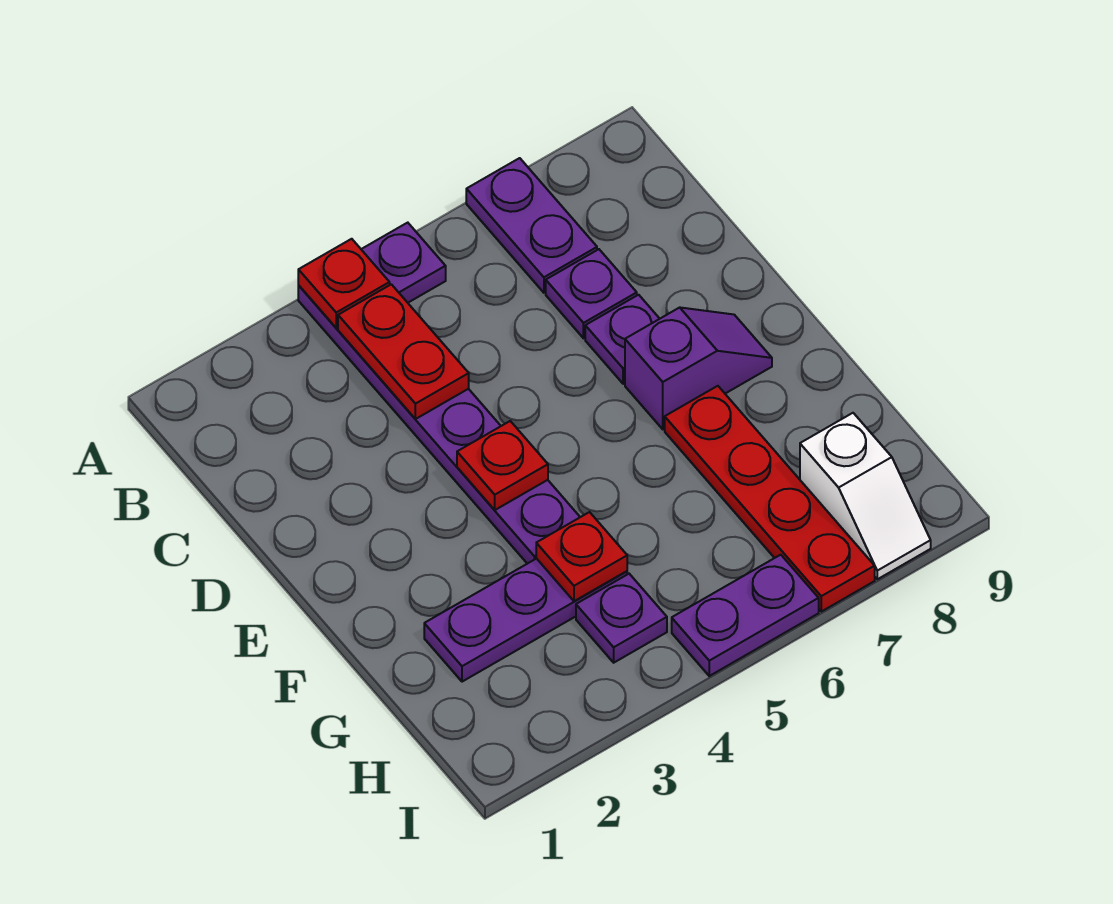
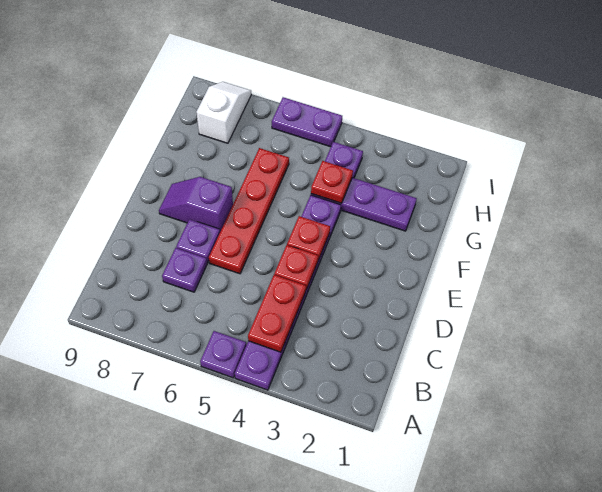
red plate A4 level 2 -> red plate D4 level 2
purple plate A7:B7 level 1 -> none
red plate F7:I7 level 1 -> red plate D6:G6 level 1

